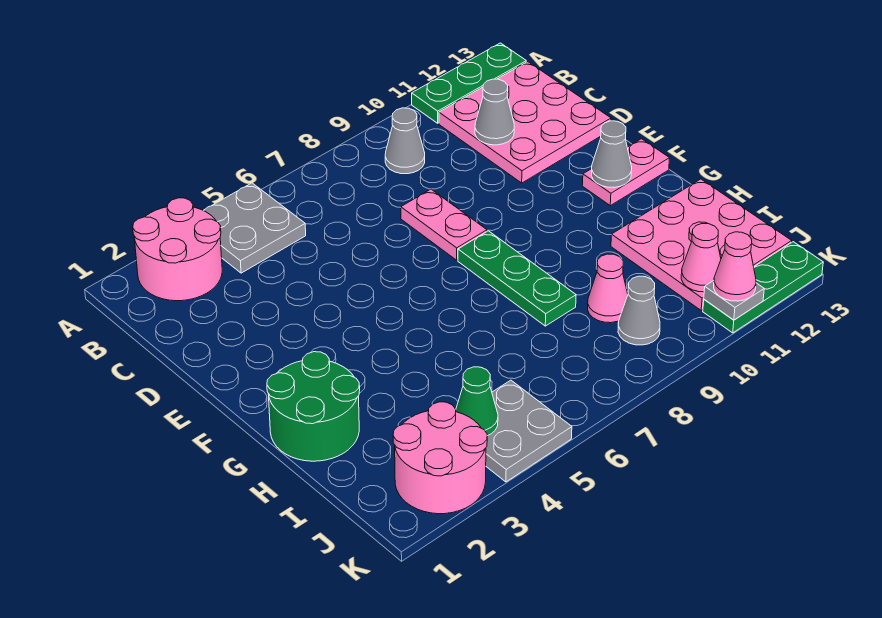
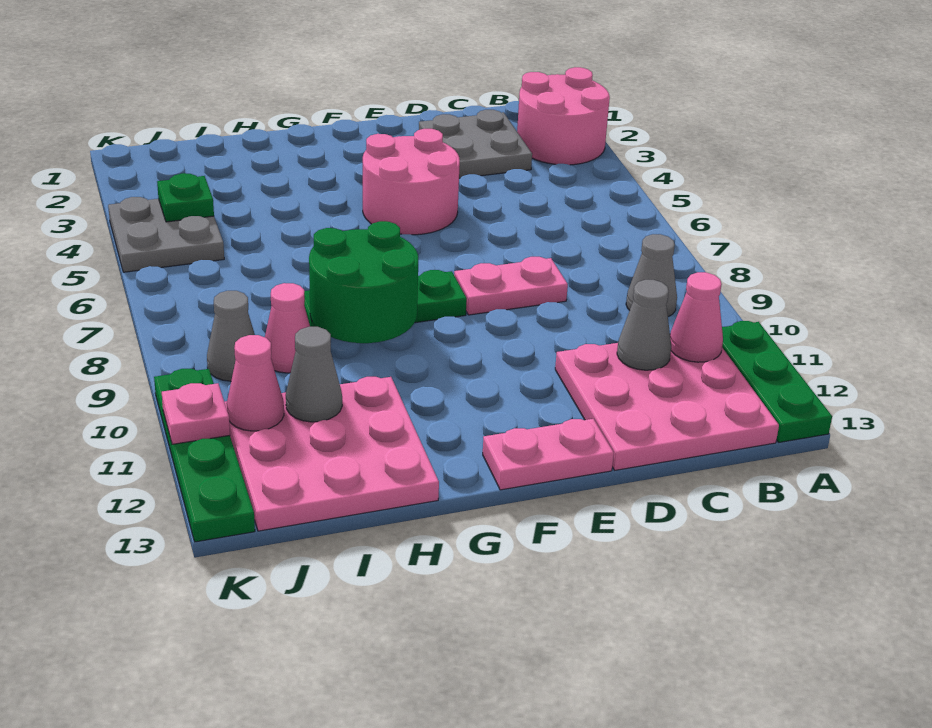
grey plate A4:B5 level 1 -> grey plate C2:D3 level 1
pink plate F12:F13 level 1 -> pink plate E13:F13 level 1
grey cone F12 level 2 -> grey cone I11 level 2
green round brick G1:H2 level 1 -> green round brick G8:H9 level 2
pink round brick J2:K3 level 1 -> pink round brick E4:F5 level 1
green cone J4 level 2 -> green plate J4 level 2
green plate K11:K13 level 1 -> green plate K10:K13 level 1
grey plate K11 level 2 -> pink plate K11 level 2
pink cone K11 level 3 -> pink cone B11 level 2

